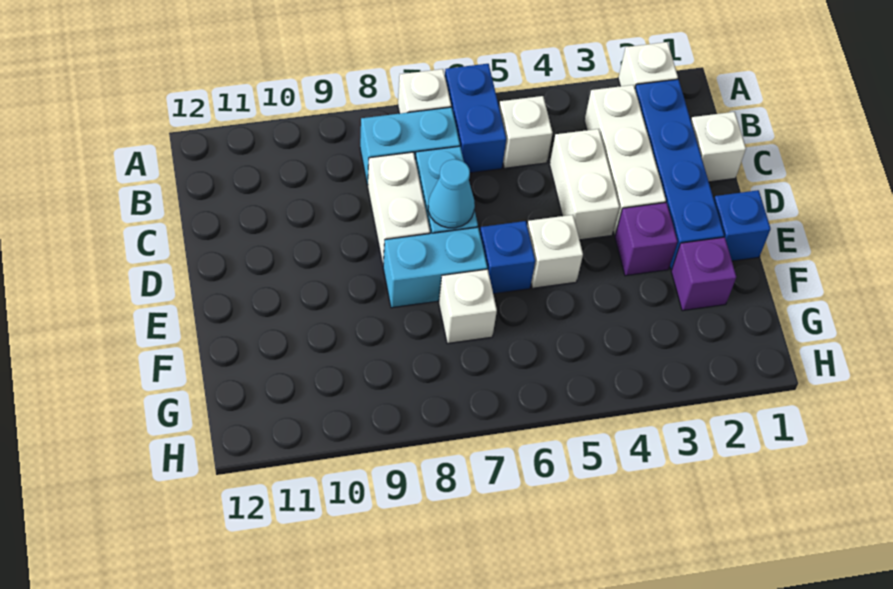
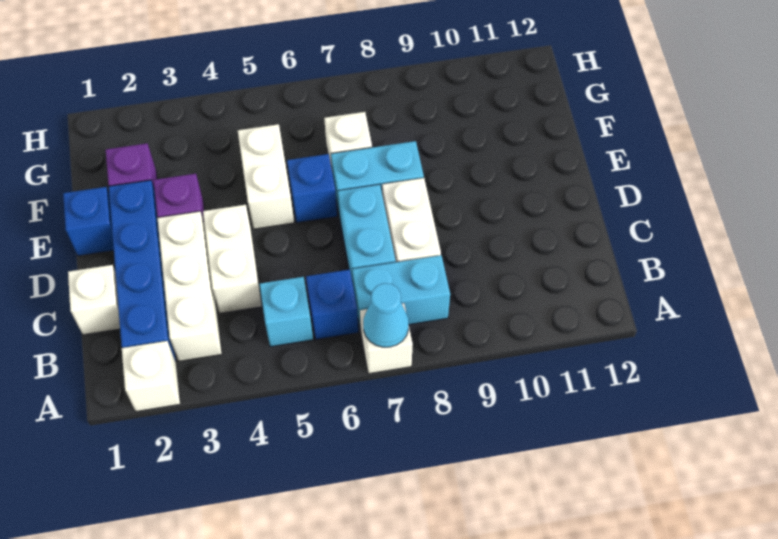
blue brick A6:B6 level 1 -> blue brick B6 level 1
white brick B5 level 1 -> cyan brick B5 level 1
cyan cone D7 level 2 -> cyan cone A7 level 2
white brick E5 level 1 -> white brick E5:F5 level 1

